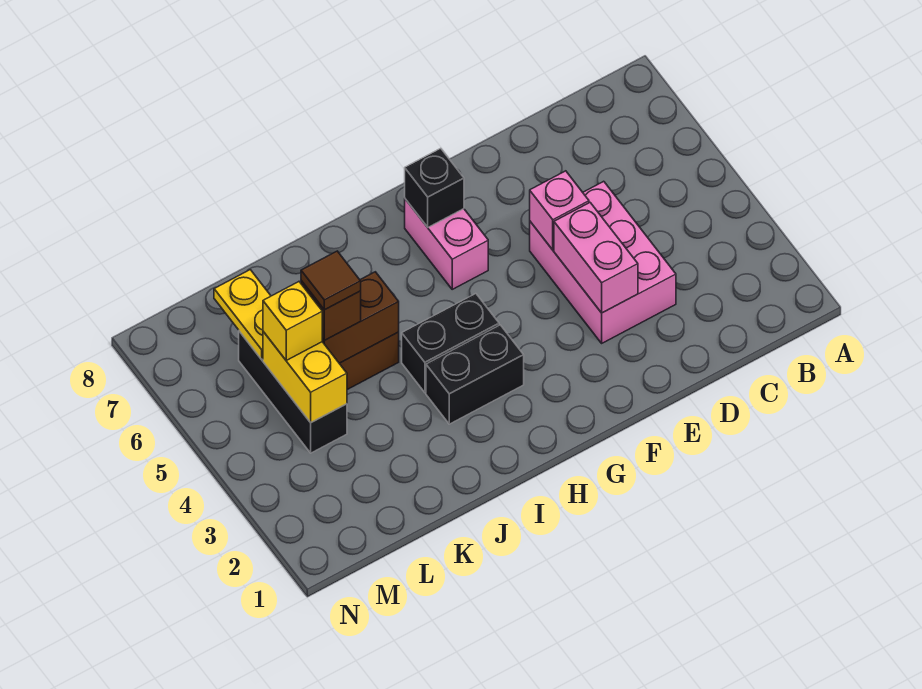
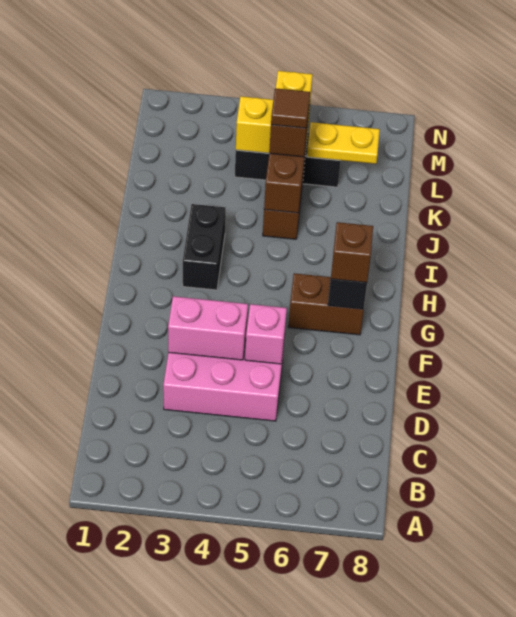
pink brick G6:G7 level 1 -> brown brick G6:G7 level 1
none -> brown brick G7 level 3
black brick H4:I4 level 1 -> none

